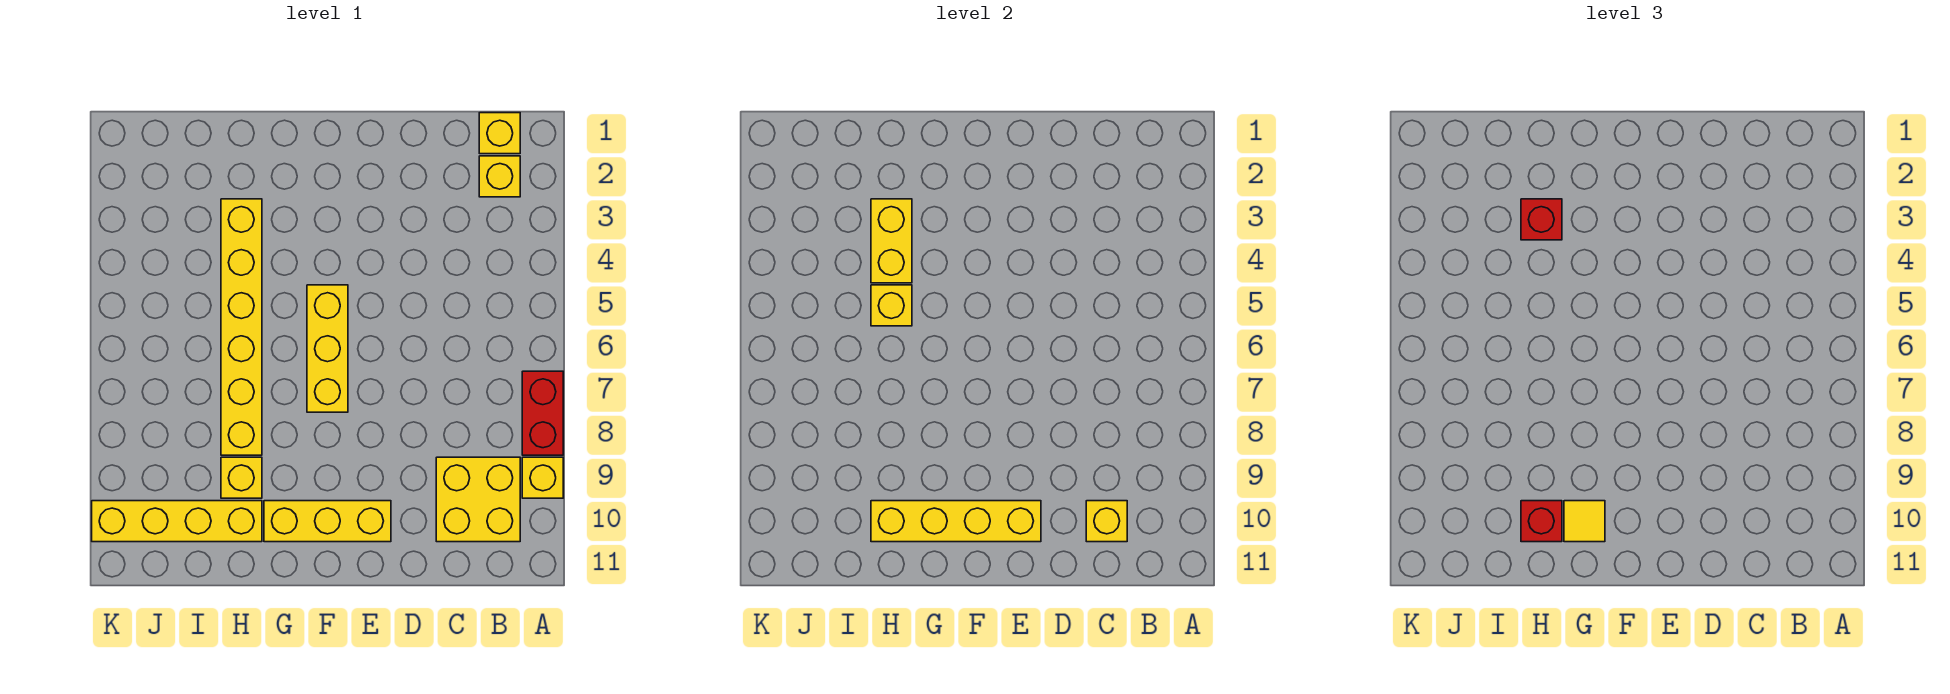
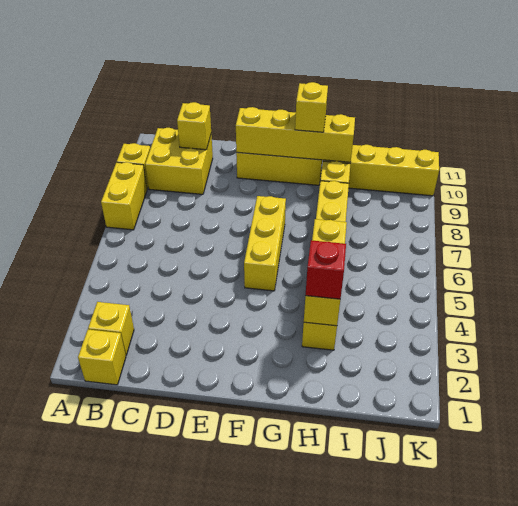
red brick A7:A8 level 1 -> yellow brick A7:A8 level 1
yellow tile G10 level 3 -> yellow brick G10 level 3
red brick H10 level 3 -> none

